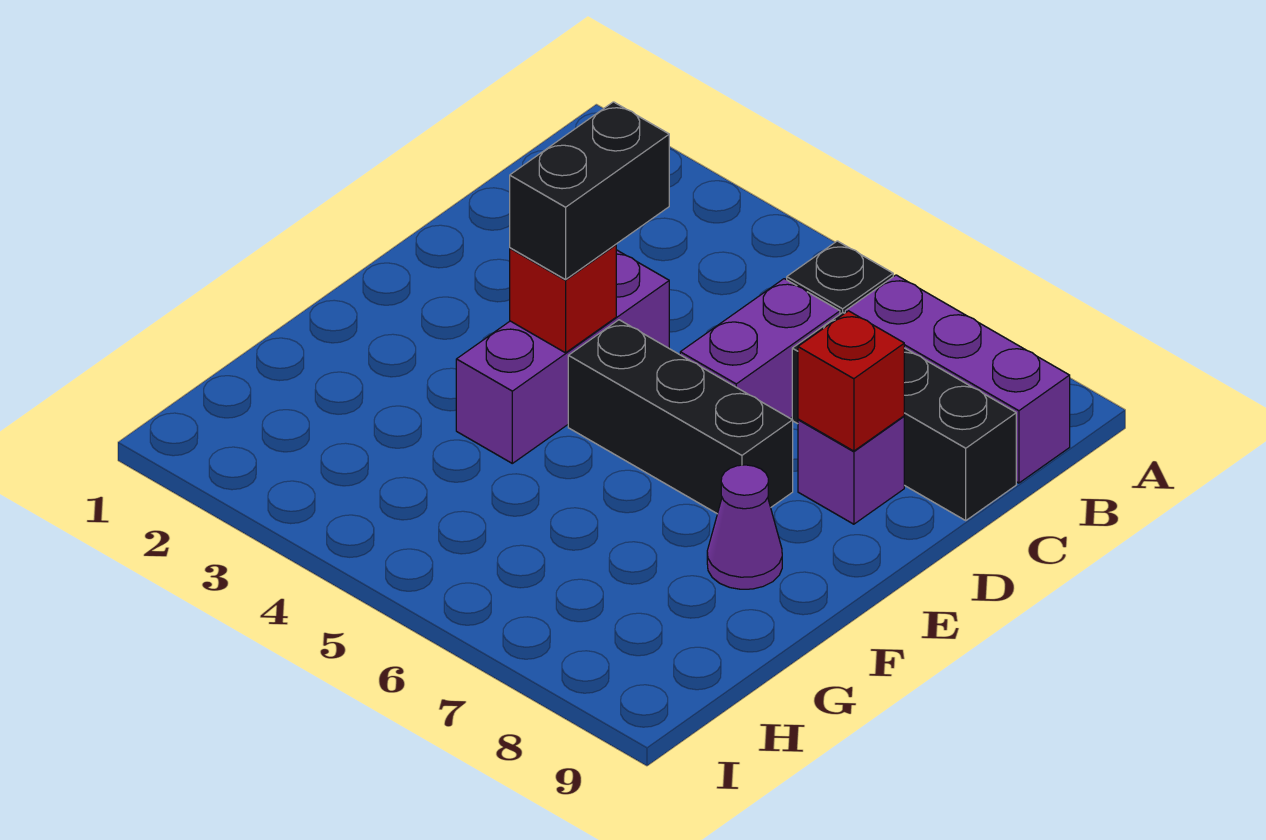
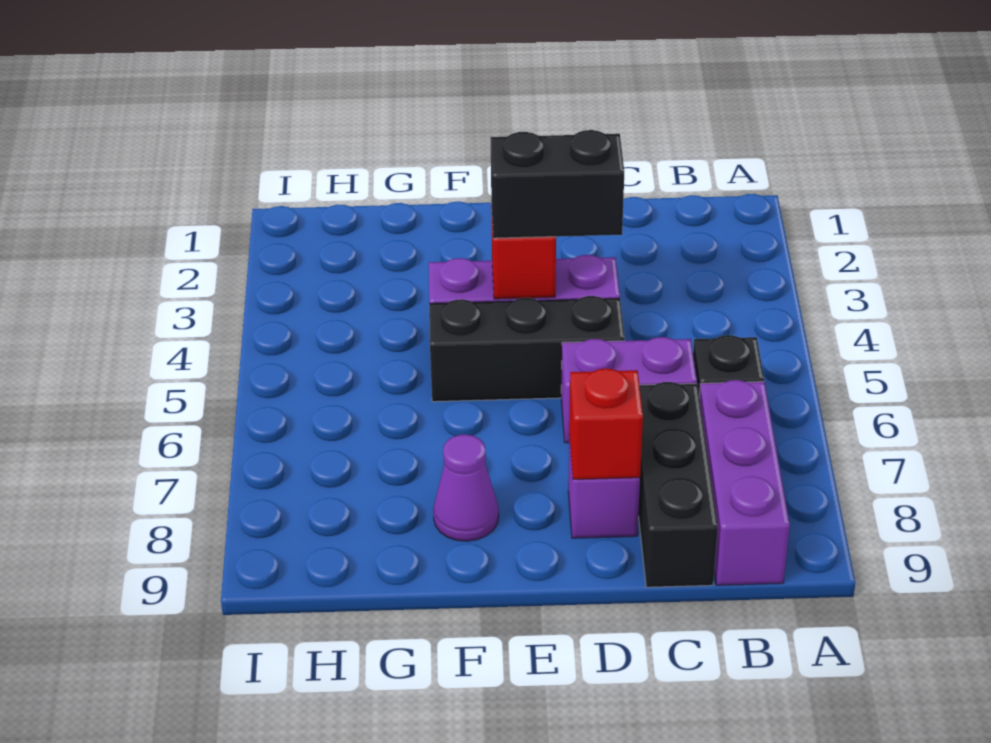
black brick E5:E7 level 1 -> black brick D5:F5 level 1

